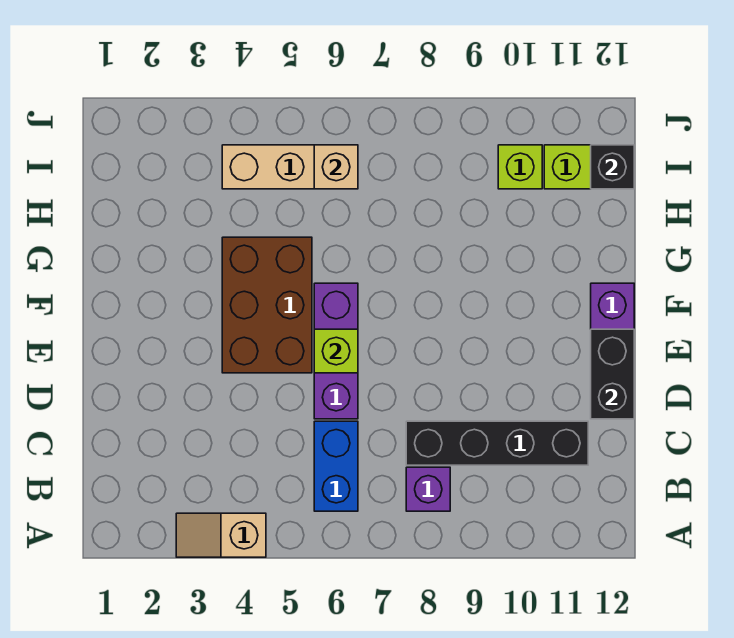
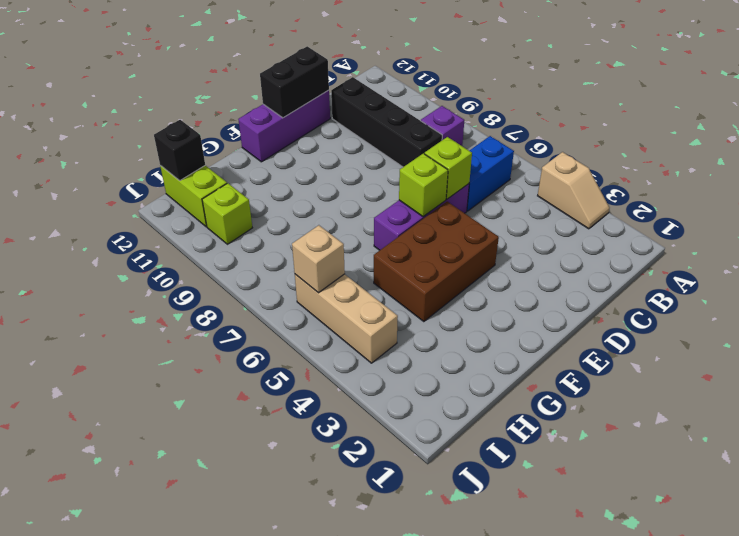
none -> lime brick D6 level 2

